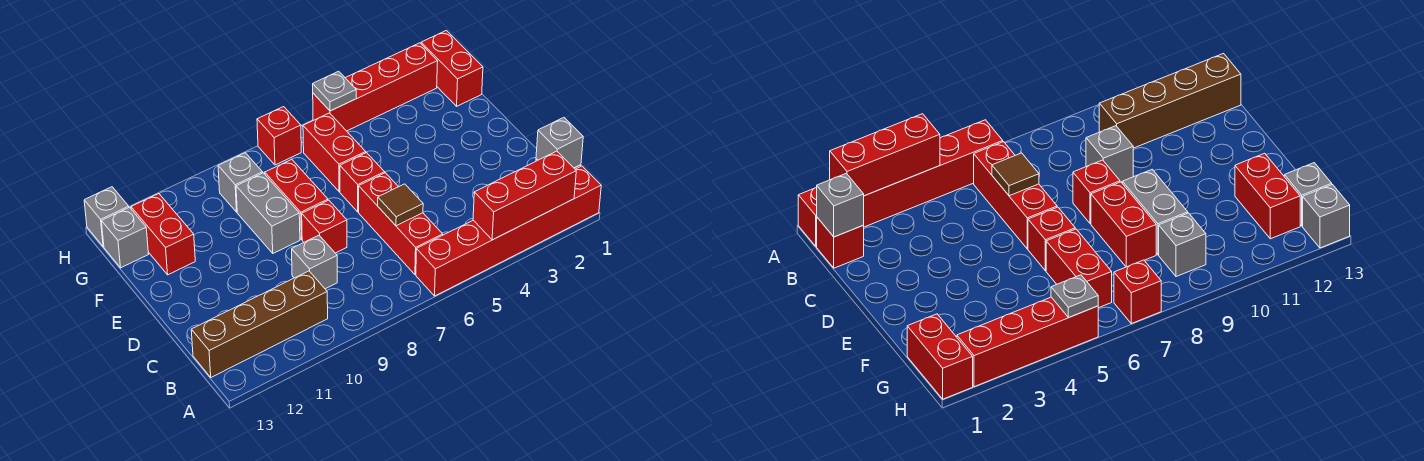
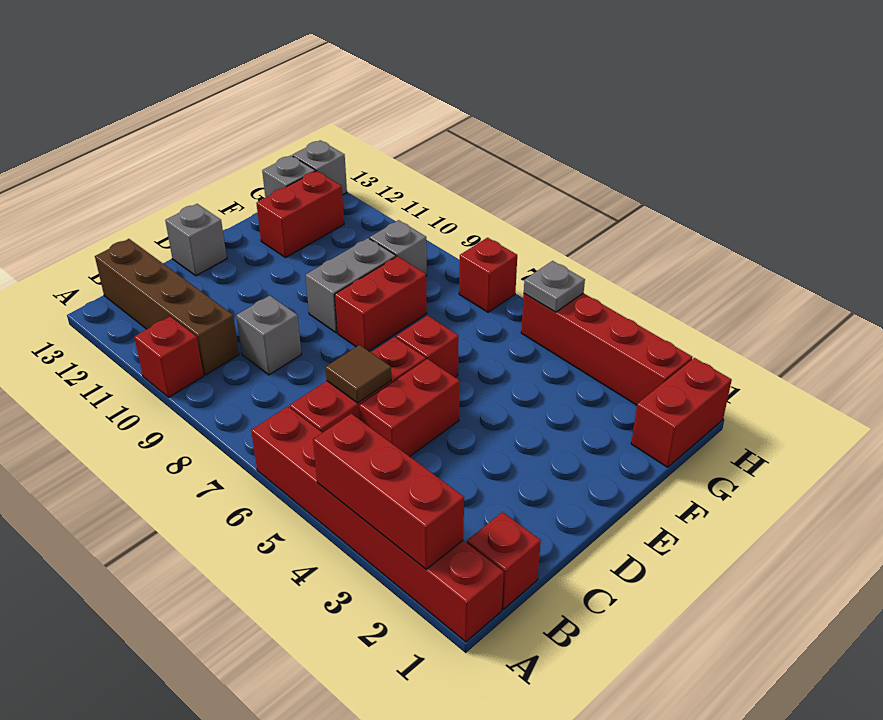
grey brick B1 level 2 -> grey brick D13 level 1
red brick D8 level 1 -> red brick A10 level 1
red brick F6:G6 level 1 -> red brick C5:D5 level 1

